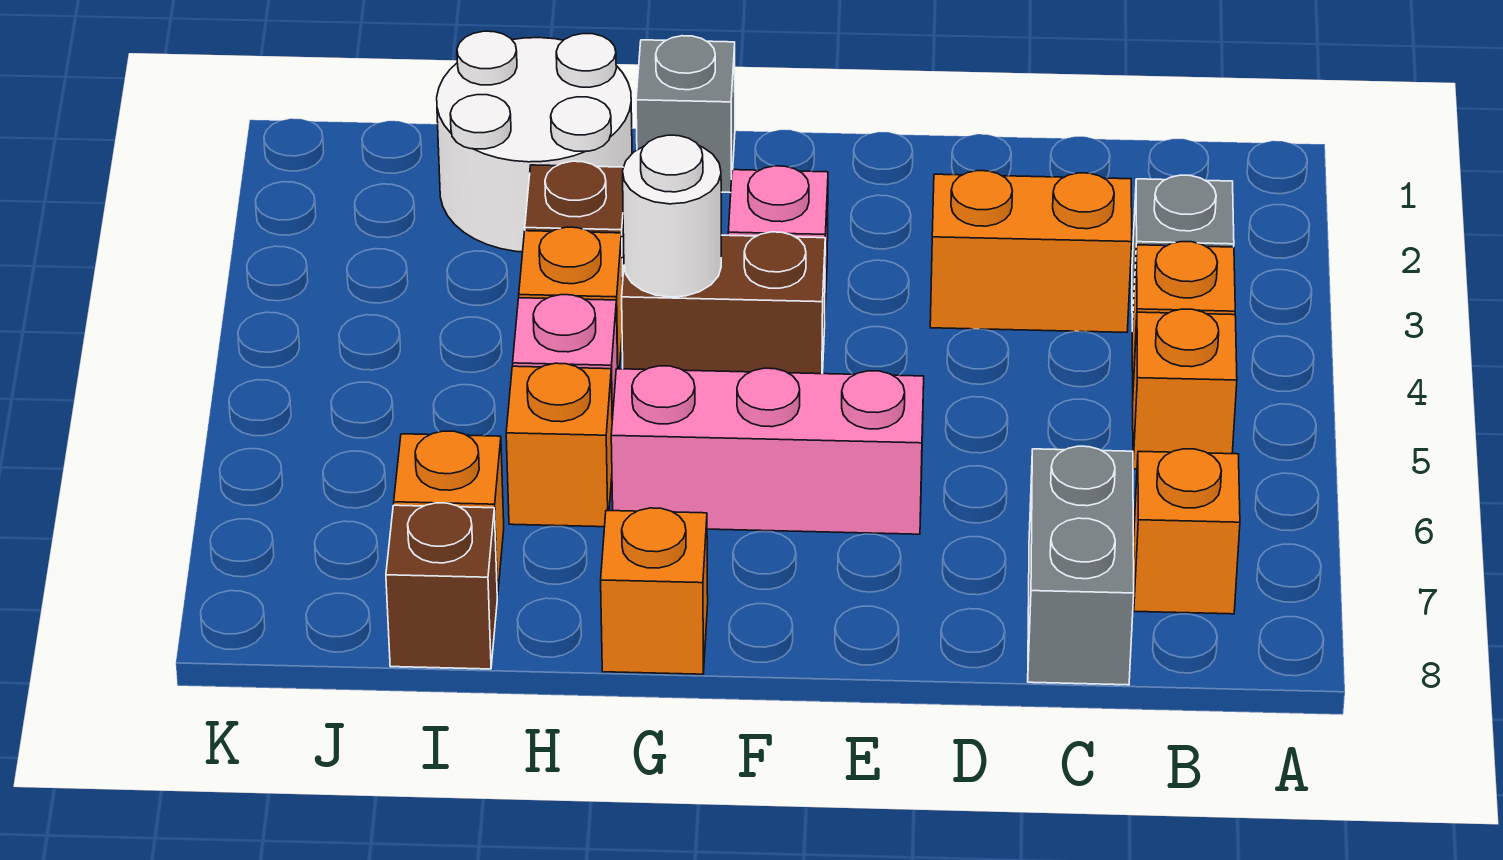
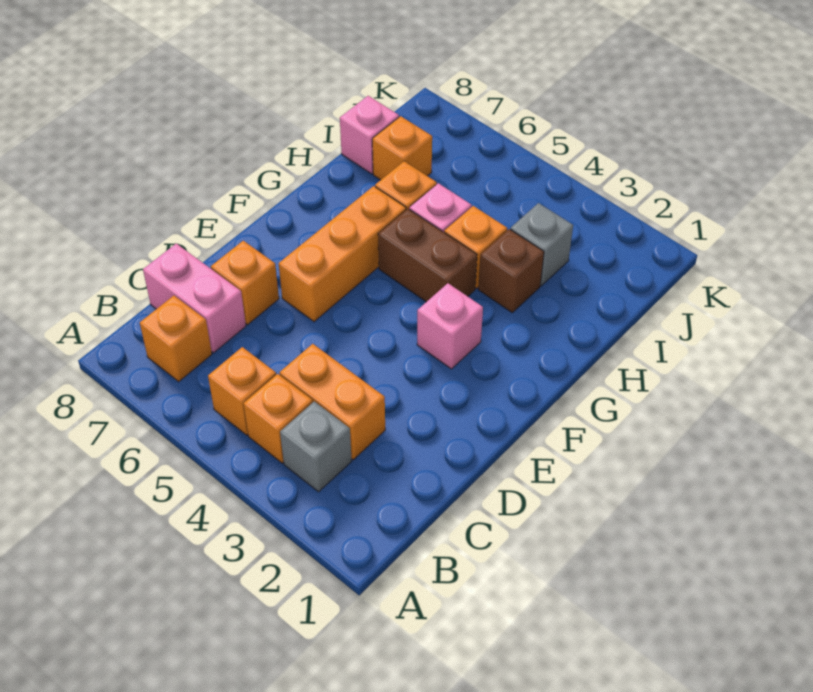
orange brick C3:D3 level 1 -> orange brick C3:C4 level 1
grey brick C7:C8 level 1 -> pink brick C7:C8 level 1
pink brick E6:G6 level 1 -> orange brick E6:G6 level 1
brown brick F4:G4 level 1 -> brown brick G4:G5 level 1
grey brick G1 level 1 -> grey brick I3 level 1
white round brick G4 level 2 -> none
orange brick G8 level 1 -> orange brick D7 level 1
white round brick H1:I2 level 1 -> none
brown brick I8 level 1 -> pink brick I8 level 1

